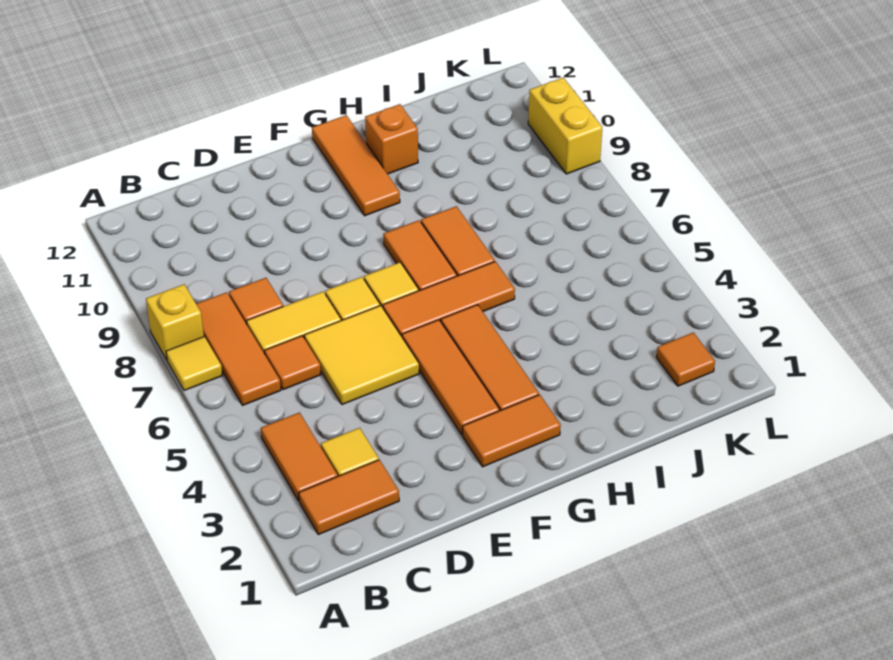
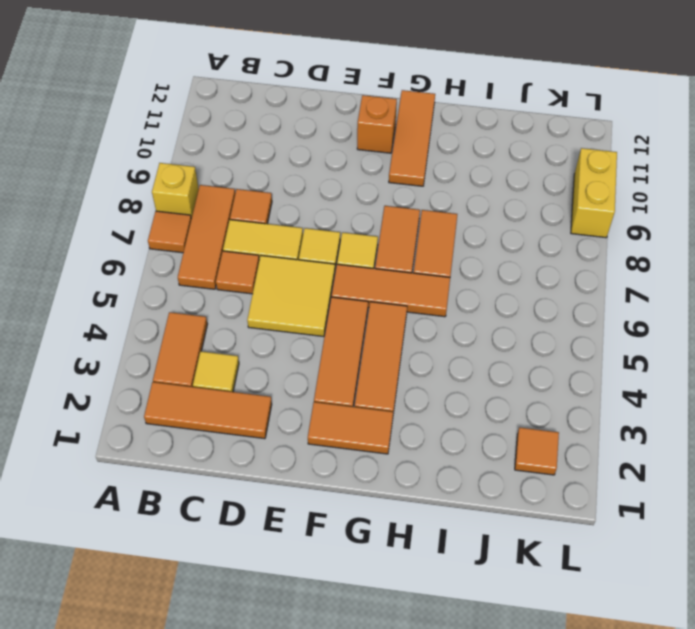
yellow tile A7 level 1 -> orange tile A7 level 1
orange tile B2:C2 level 1 -> orange tile B2:D2 level 1
orange brick H11 level 1 -> orange brick F11 level 1

